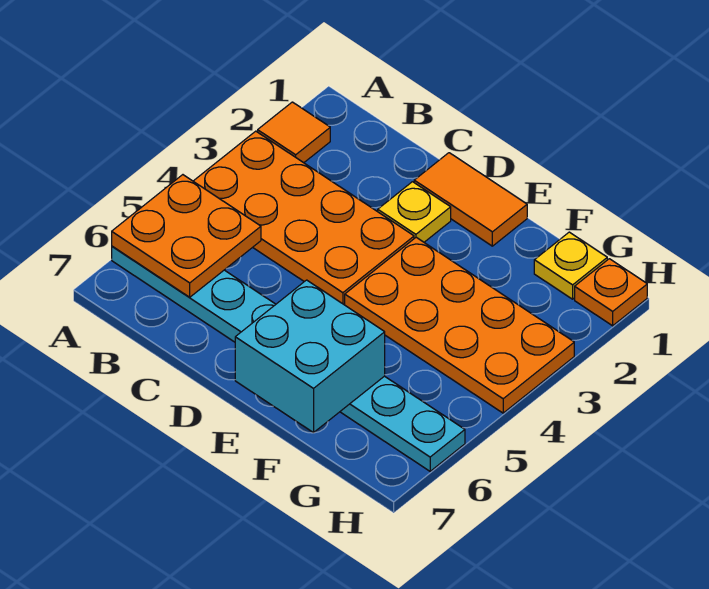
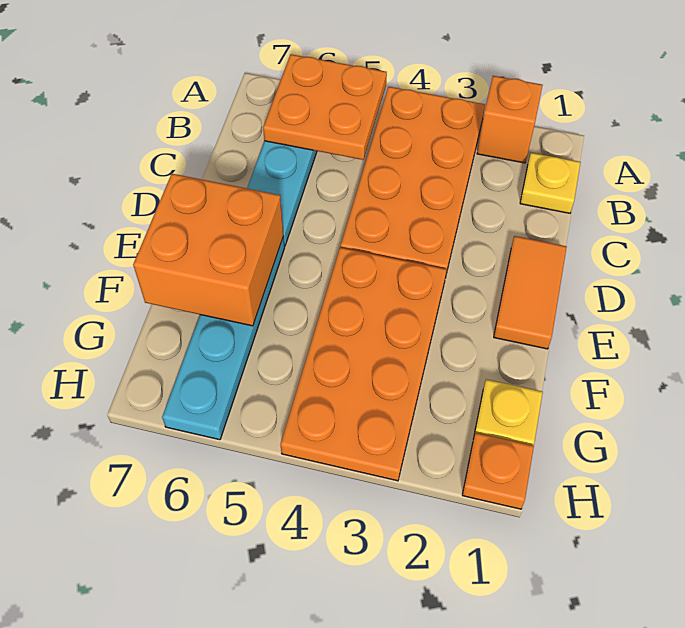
orange tile A2 level 1 -> orange brick A2 level 1
yellow plate D2 level 1 -> yellow plate B1 level 1
cyan brick E6:F7 level 2 -> orange brick E6:F7 level 2

